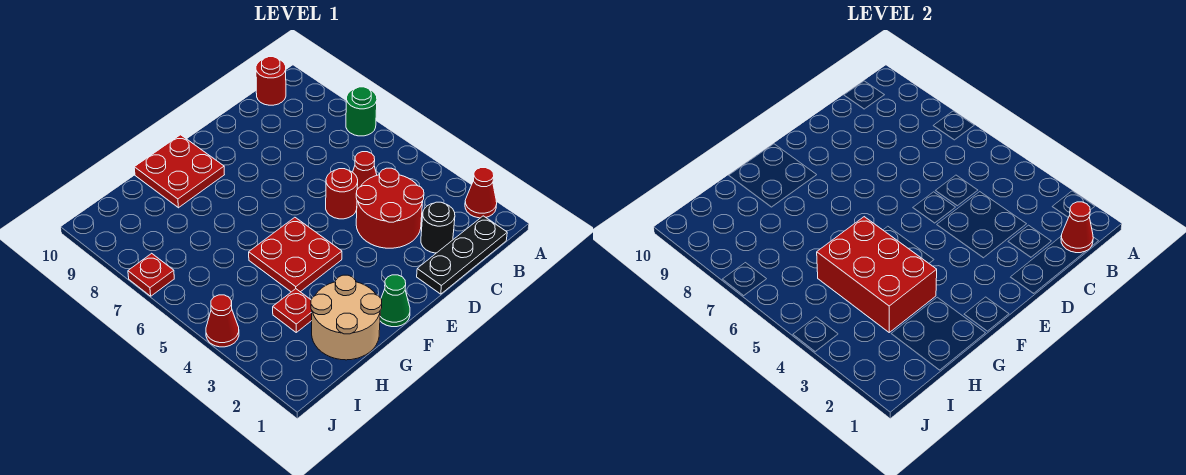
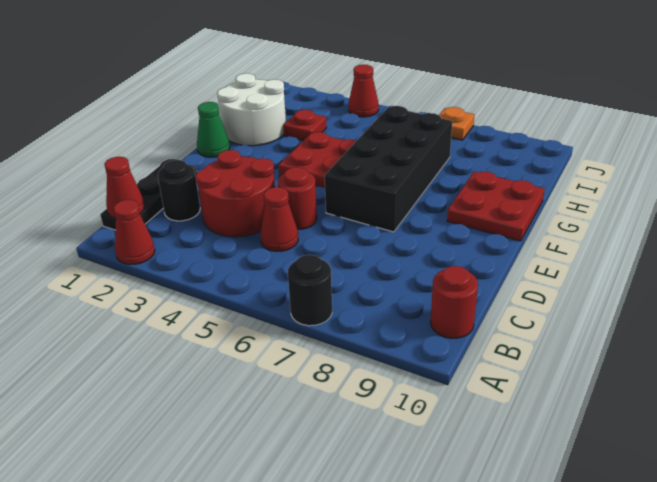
green round brick A7 level 1 -> black round brick A7 level 1
none -> black brick E6:H7 level 1
tan round brick G1:H2 level 1 -> white round brick G1:H2 level 1
red brick G3:H5 level 2 -> none
red plate J7 level 1 -> orange plate J7 level 1

